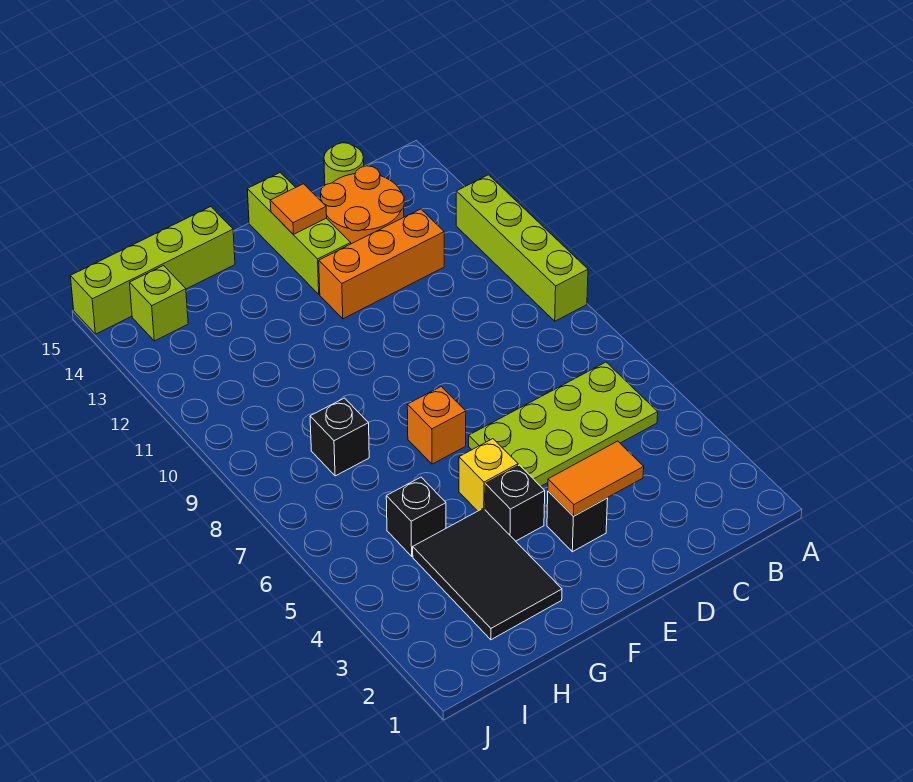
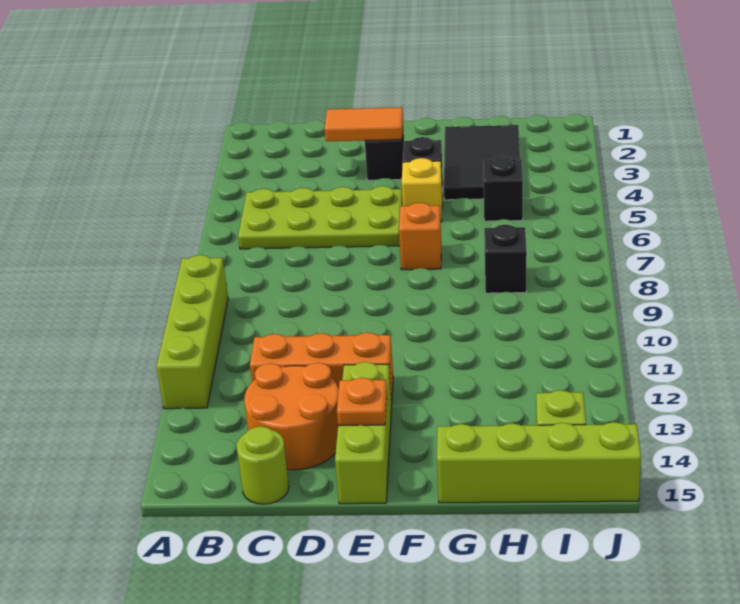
orange tile E14 level 2 -> orange plate E14 level 2

